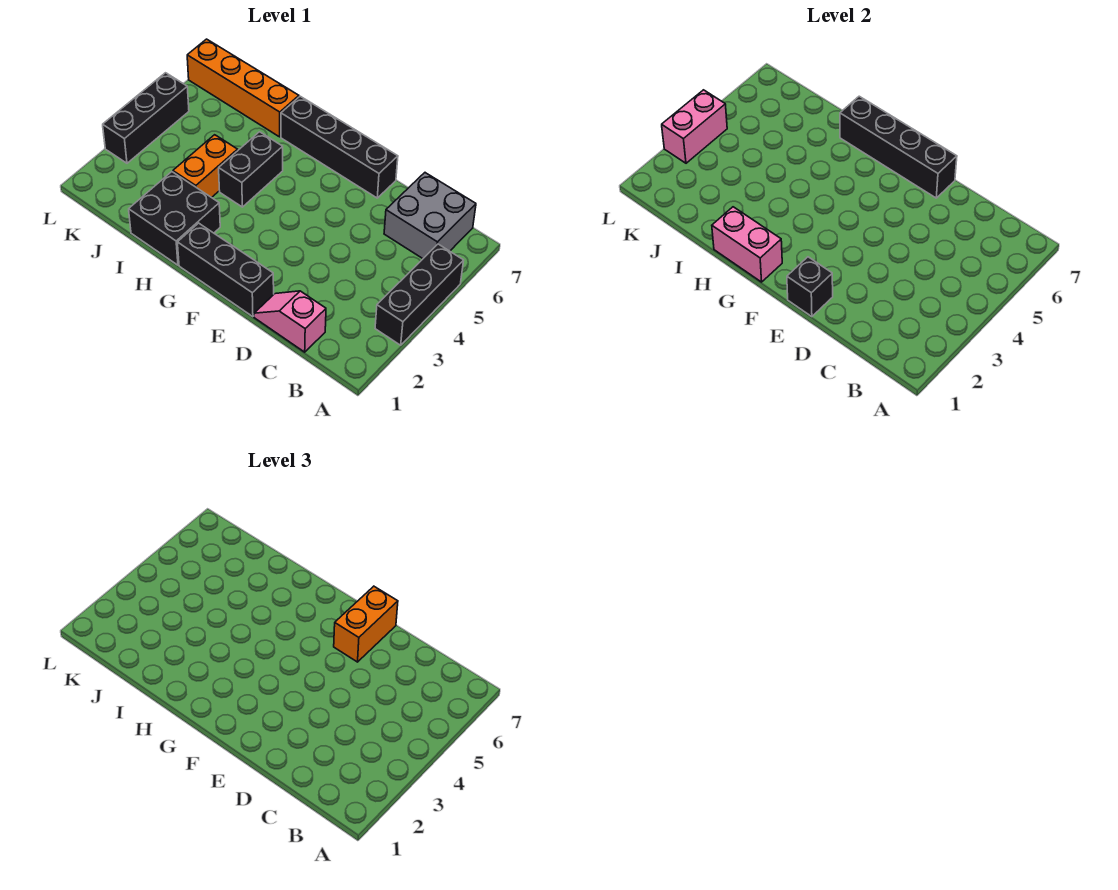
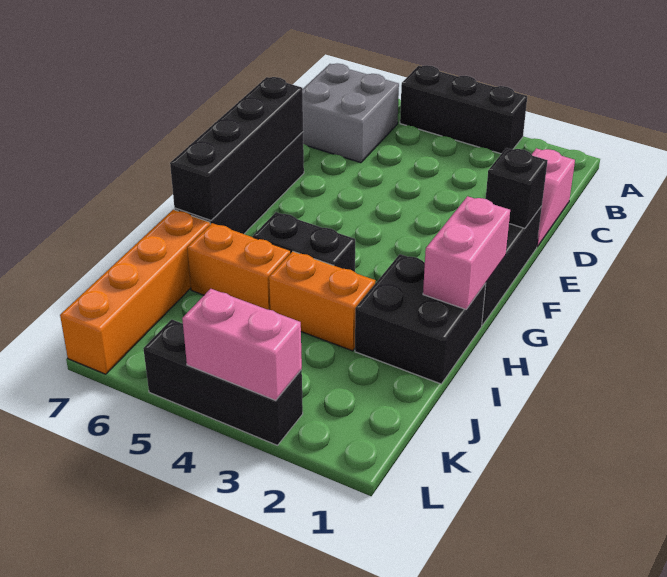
orange brick E6:E7 level 3 -> orange brick I5:I6 level 1

